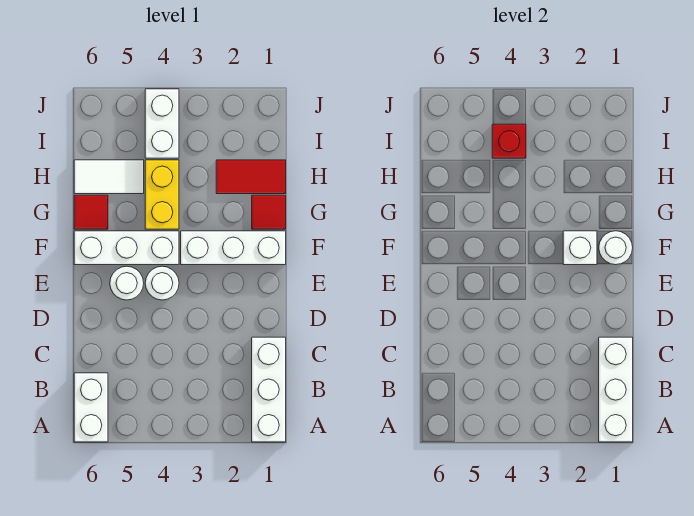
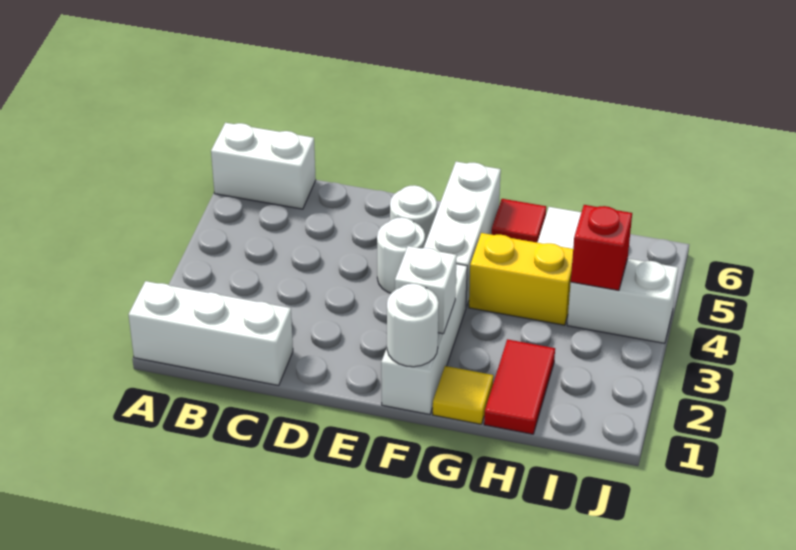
white brick A1:C1 level 2 -> none
red tile G1 level 1 -> yellow tile G1 level 1

